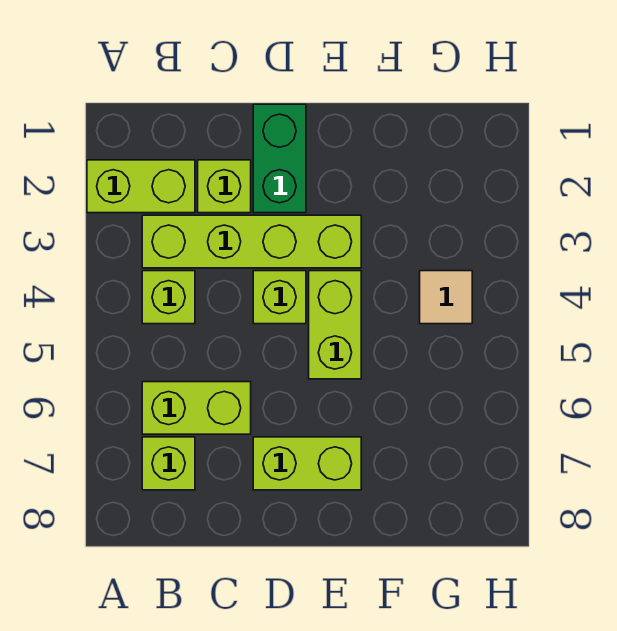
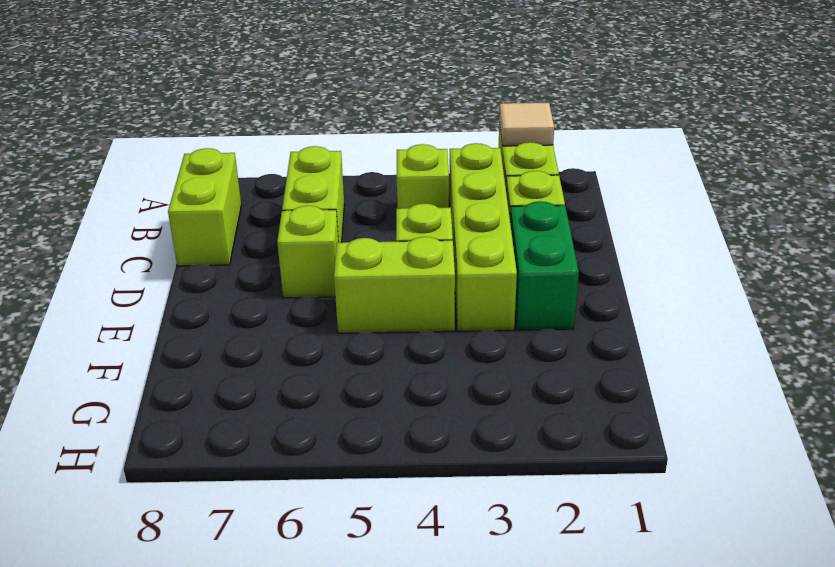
lime brick B7 level 1 -> lime brick D6 level 1
green brick D1:D2 level 1 -> green brick D2:E2 level 1
lime brick D7:E7 level 1 -> lime brick B8:C8 level 1
tan tile G4 level 1 -> tan tile A2 level 2

